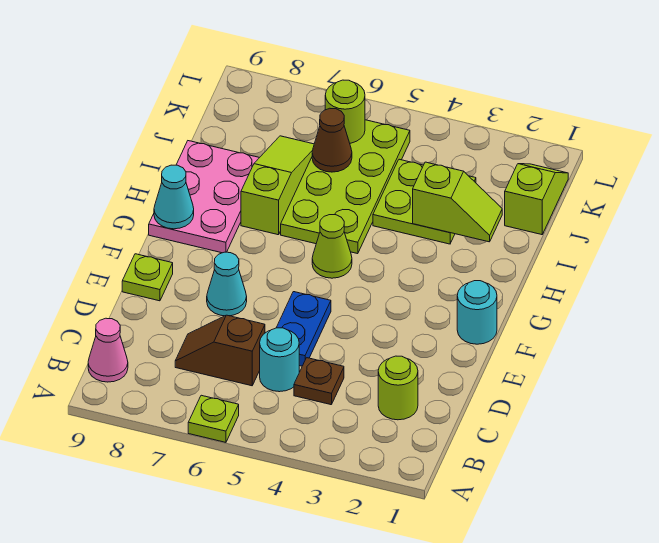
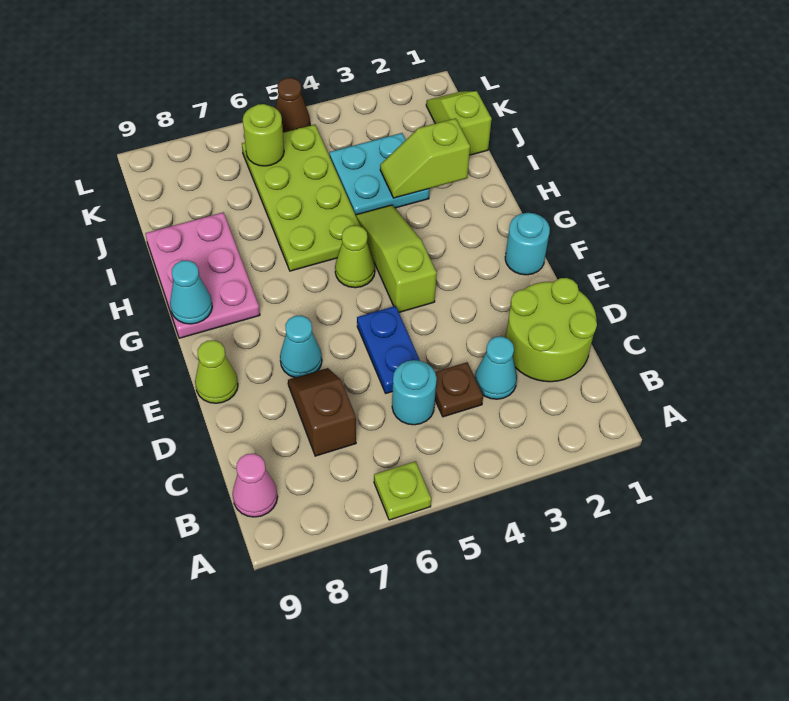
lime round brick C2 level 1 -> lime round brick C1:D2 level 1
none -> cyan cone C3 level 1
brown slope C6:C7 level 1 top 6 -> brown slope C7:D7 level 1 top C
lime plate E9 level 1 -> lime cone E9 level 1
lime slope H7:J7 level 1 top H -> lime slope F4:H4 level 1 top F
lime slope I2:I3 level 2 top 3 -> lime slope I2:I3 level 2 top 2
lime plate I3:J4 level 1 -> cyan plate I3:J4 level 1
brown cone J6 level 2 -> brown cone L5 level 1

